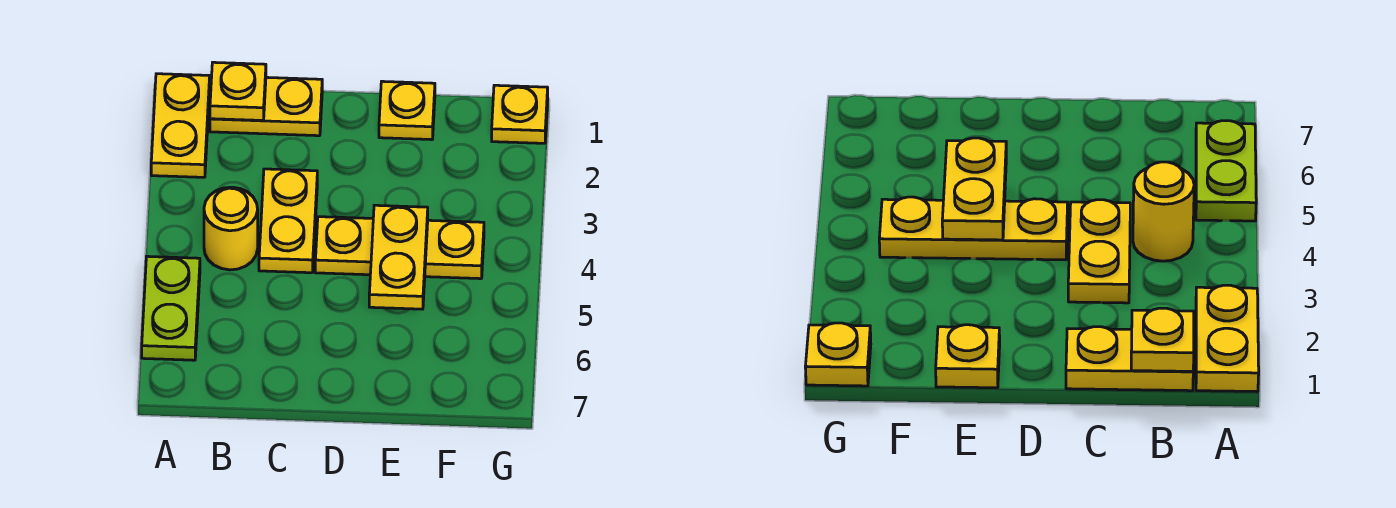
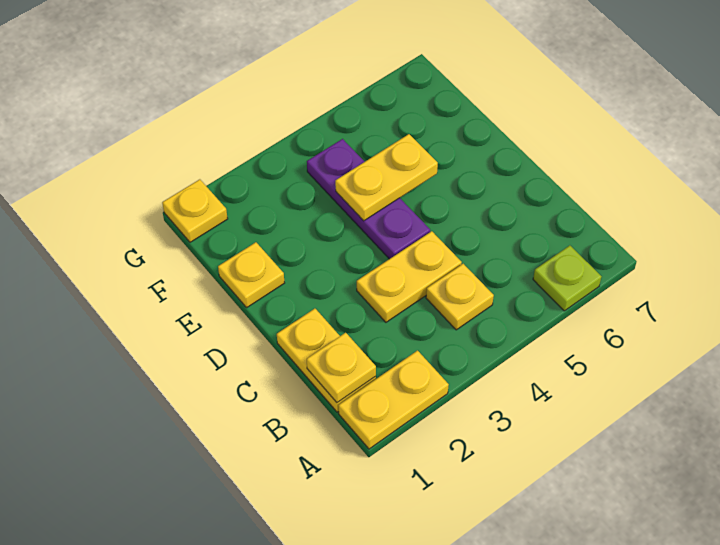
lime plate A5:A6 level 1 -> lime plate A6 level 1
yellow round brick B4 level 1 -> yellow plate B4 level 1
yellow plate D4:F4 level 1 -> purple plate D4:F4 level 1

